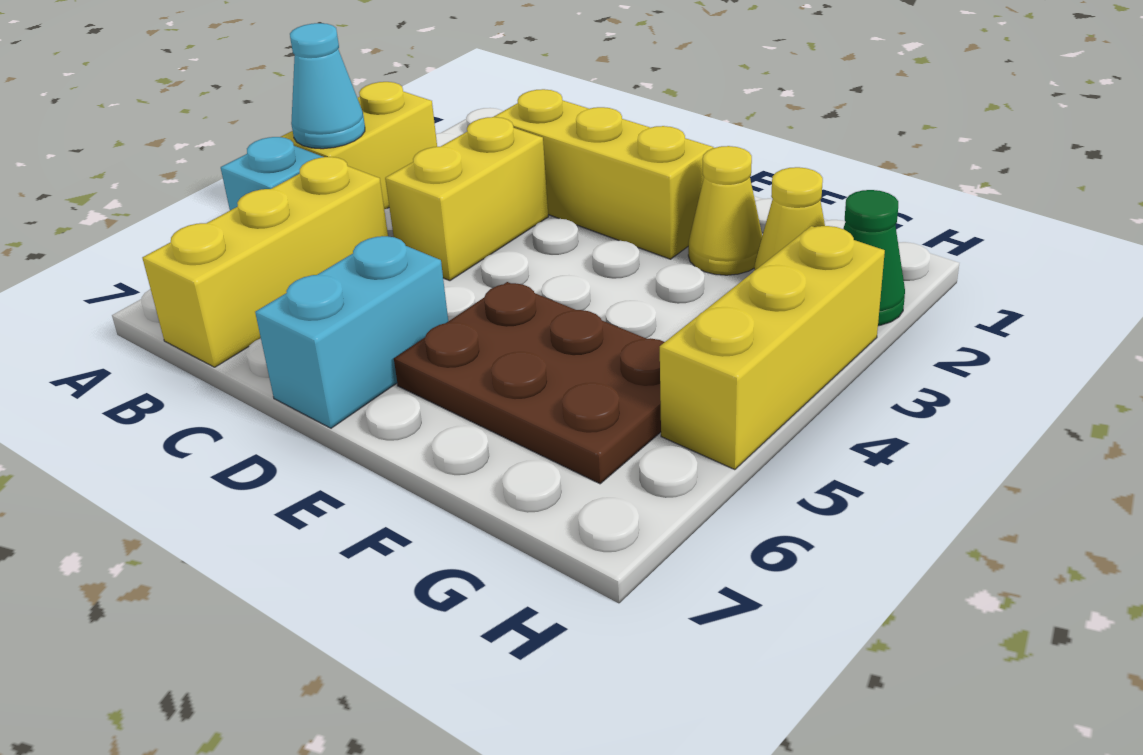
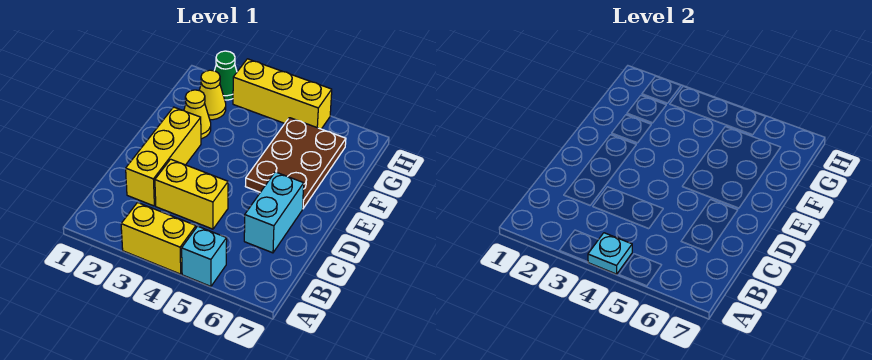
cyan cone A4 level 2 -> cyan plate A4 level 2
yellow brick B5:B7 level 1 -> none
cyan brick D6:D7 level 1 -> cyan brick C6:D6 level 1

